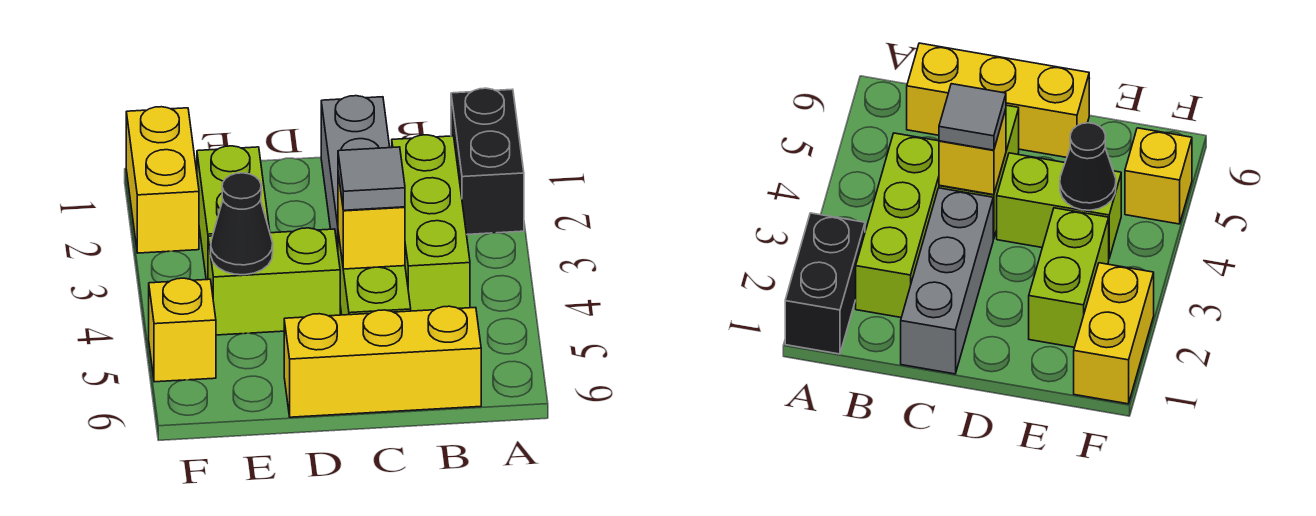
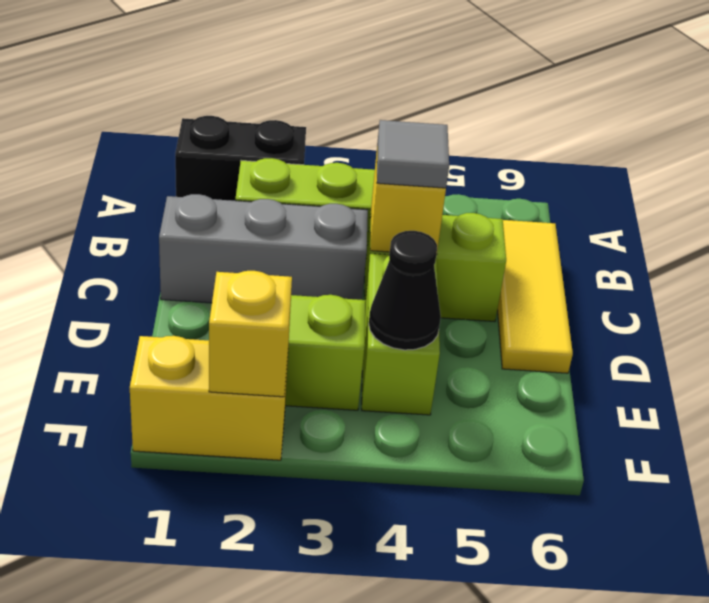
yellow brick B6:D6 level 1 -> yellow tile B6:D6 level 1
yellow brick F5 level 1 -> yellow brick F2 level 2

